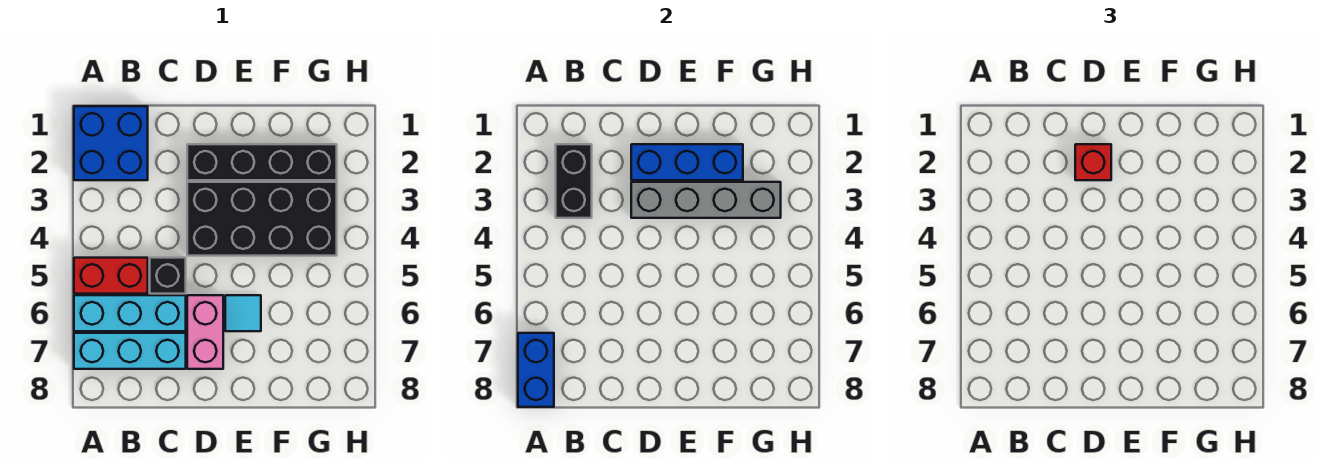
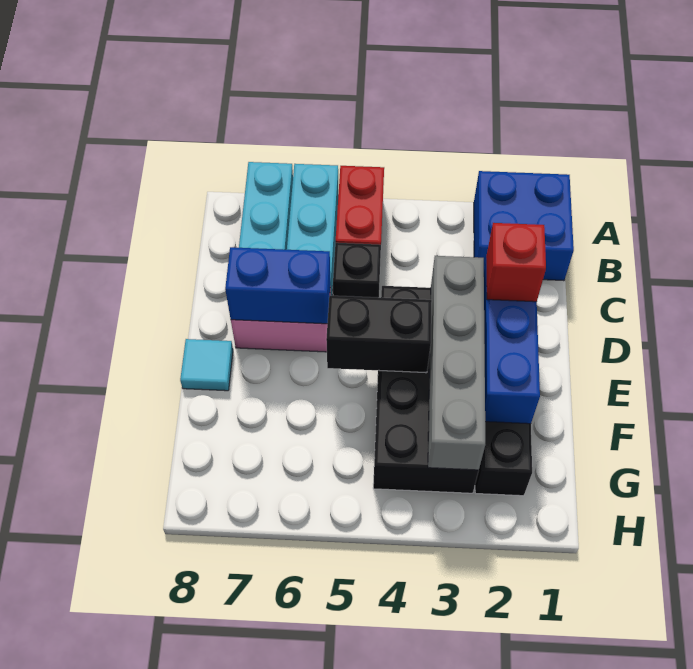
blue brick A7:A8 level 2 -> blue brick D6:D7 level 2
black brick B2:B3 level 2 -> black brick E4:E5 level 2
cyan tile E6 level 1 -> cyan tile E8 level 1

